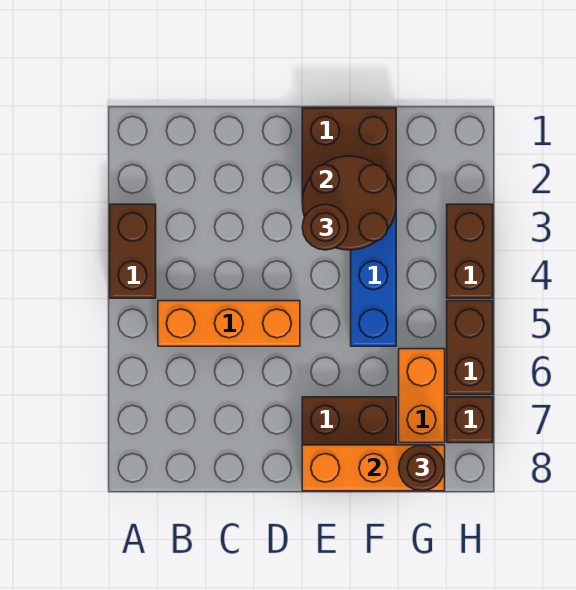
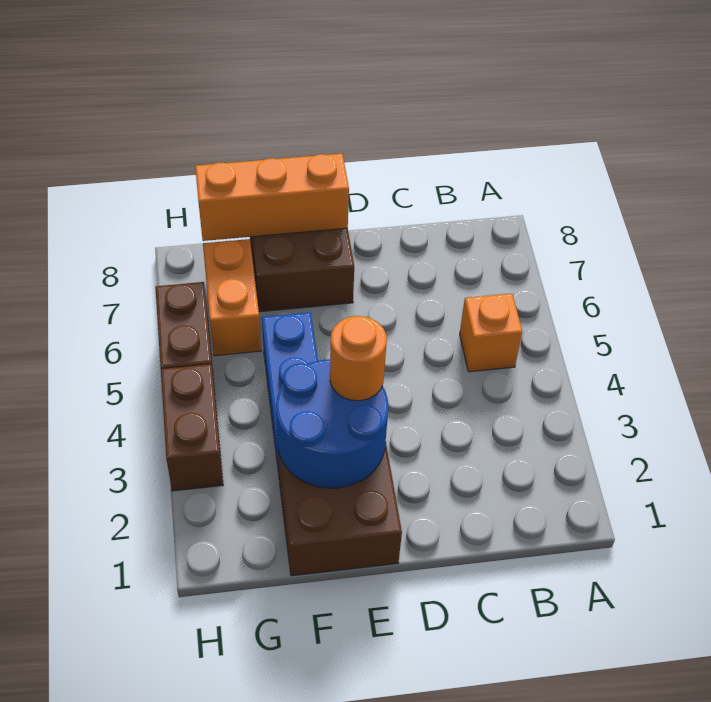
brown brick A3:A4 level 1 -> none
orange brick B5:D5 level 1 -> orange brick B5 level 1
brown round brick E2:F3 level 2 -> blue round brick E2:F3 level 2
brown round brick E3 level 3 -> orange round brick E3 level 3
brown round brick G8 level 3 -> none
brown brick H7 level 1 -> none

